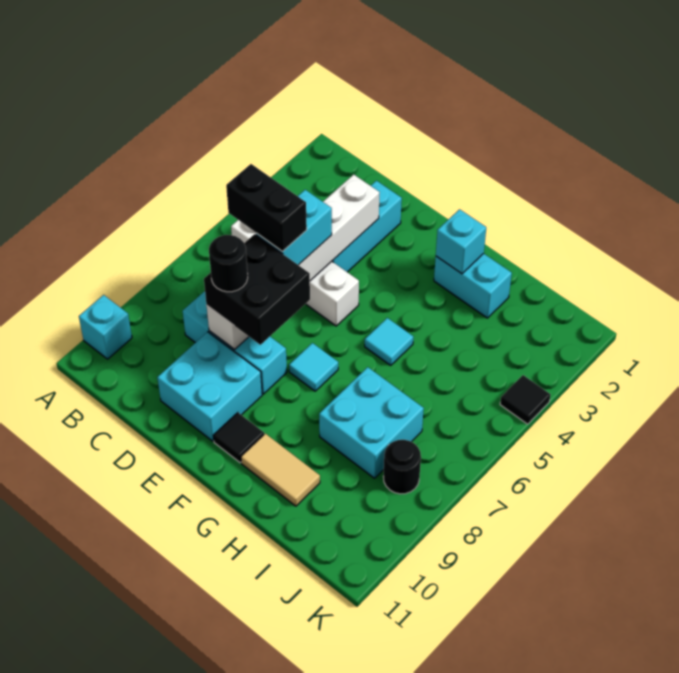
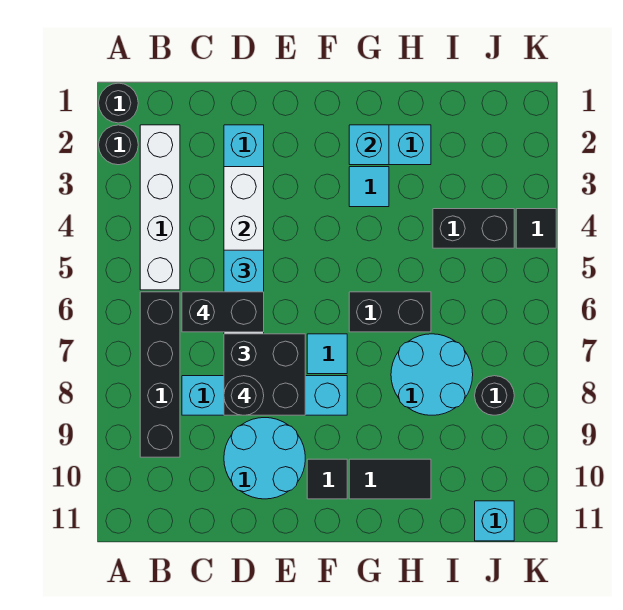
none -> black round brick A1 level 1
none -> black round brick A2 level 1
cyan brick A10 level 1 -> cyan brick J11 level 1
white brick B5:E5 level 1 -> white brick B2:B5 level 1
none -> black brick B6:B9 level 1
cyan brick C8:E8 level 1 -> cyan brick C8:F8 level 1
cyan brick D9:E10 level 1 -> cyan round brick D9:E10 level 1
cyan tile G5 level 1 -> cyan tile G3 level 1
none -> black brick G6:H6 level 1
tan tile G10:H10 level 1 -> black tile G10:H10 level 1
cyan brick H7:I8 level 1 -> cyan round brick H7:I8 level 1
none -> black brick I4:J4 level 1

